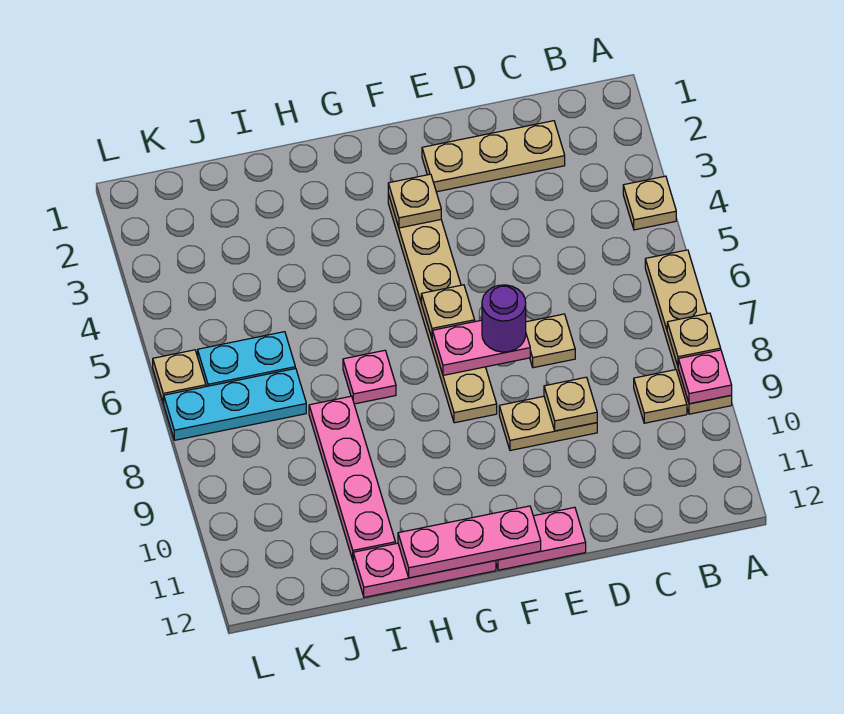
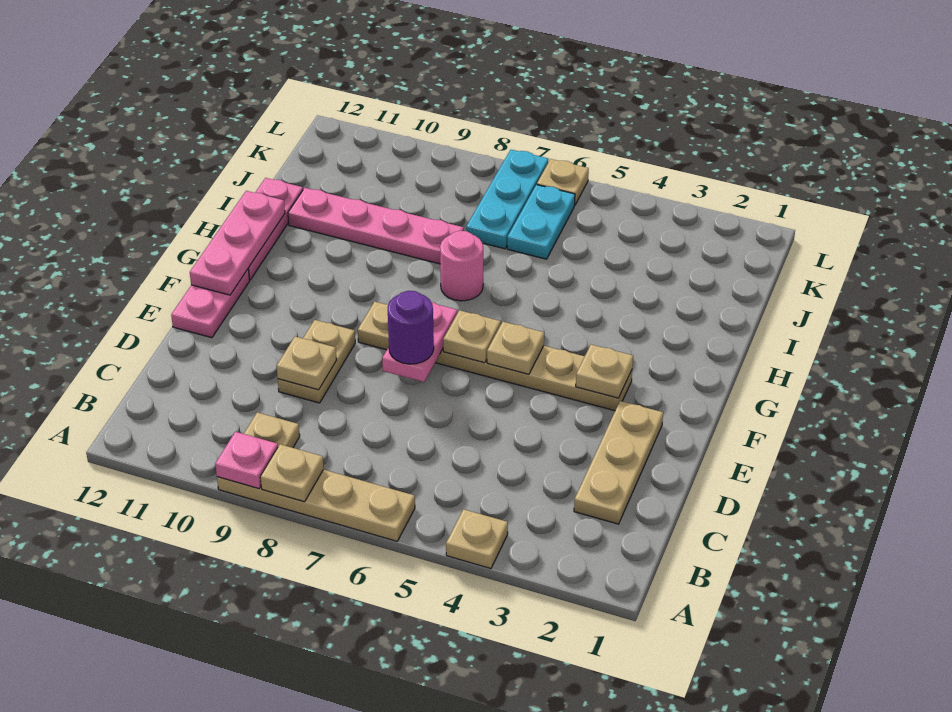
tan plate D7 level 1 -> tan plate F5 level 2
pink plate H7 level 1 -> pink round brick H7 level 1

